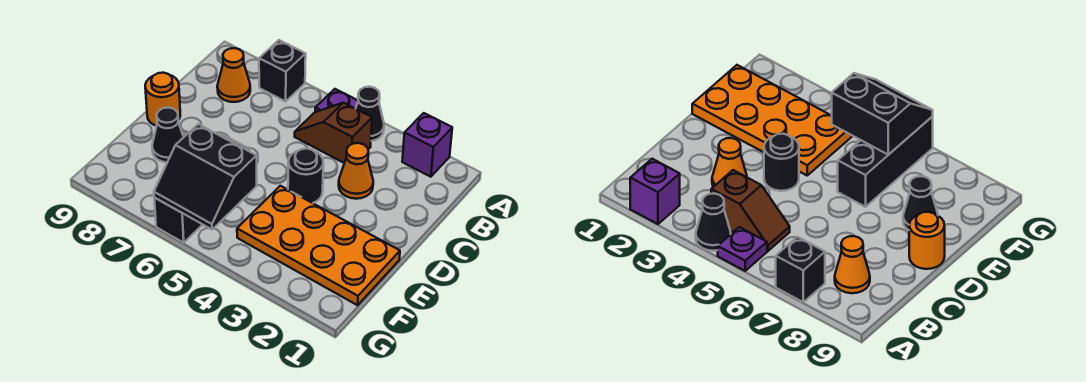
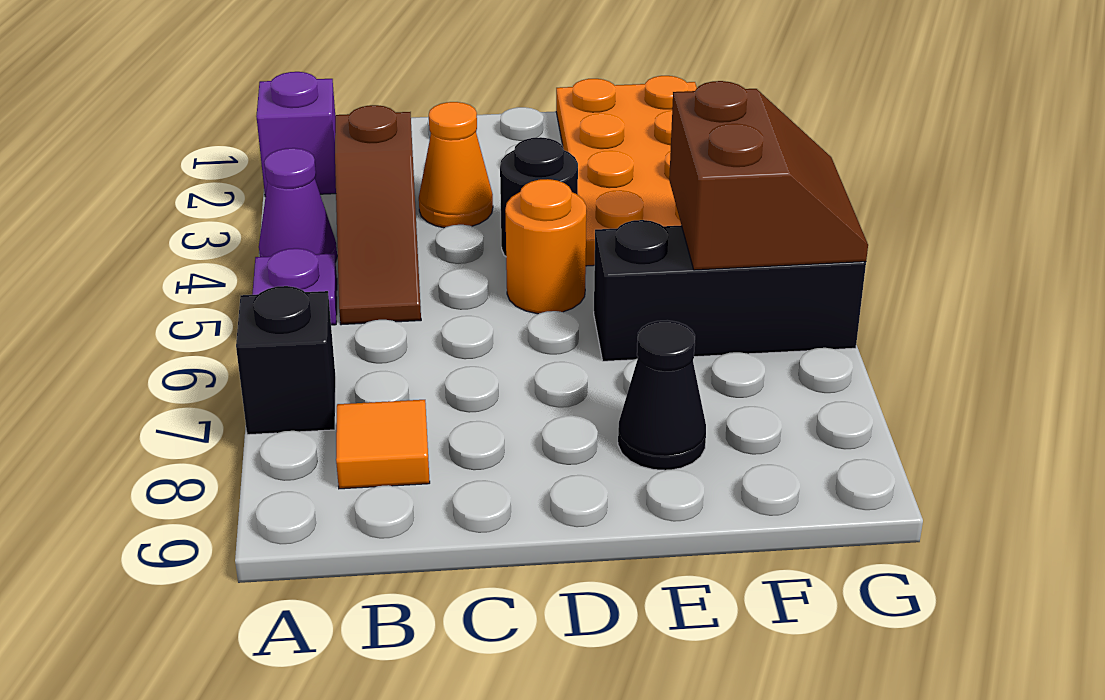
black cone A4 level 1 -> purple cone A4 level 1
brown slope B4:B5 level 1 top 4 -> brown slope B3:B5 level 1 top 3
orange cone B8 level 1 -> orange tile B8 level 1
orange round brick D9 level 1 -> orange round brick D5 level 1
black slope F5:G6 level 2 top F -> brown slope F5:G6 level 2 top F

